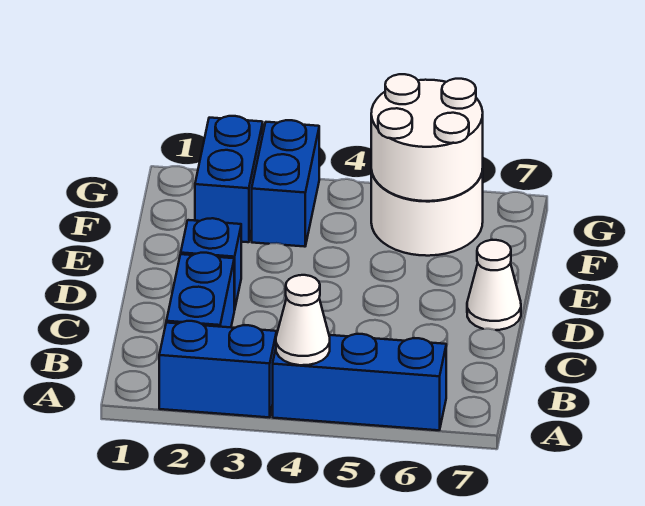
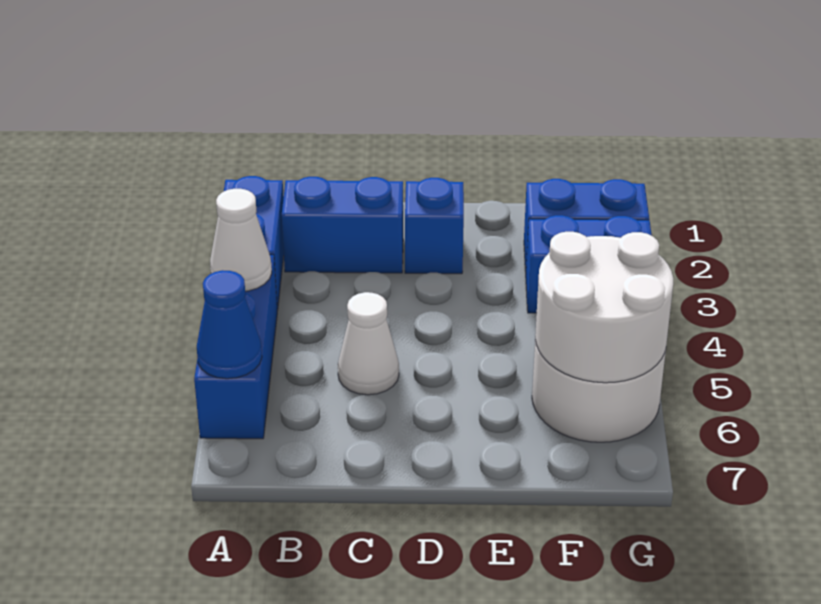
none -> blue cone A6 level 2
white cone D7 level 1 -> white cone C5 level 1

